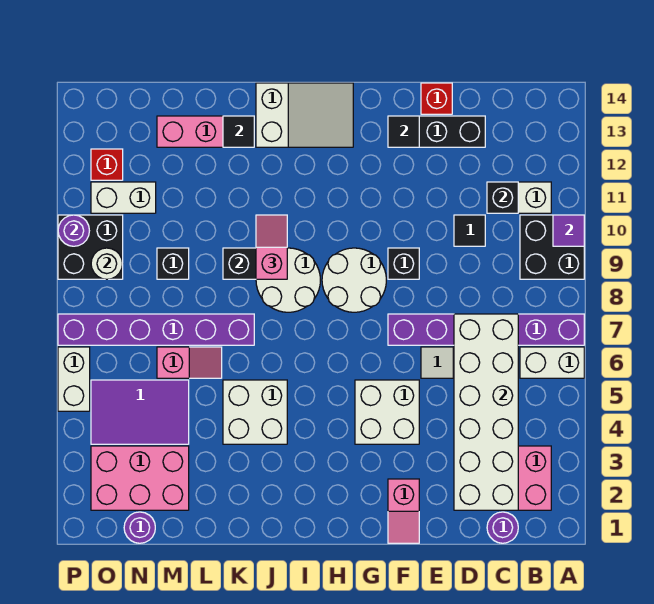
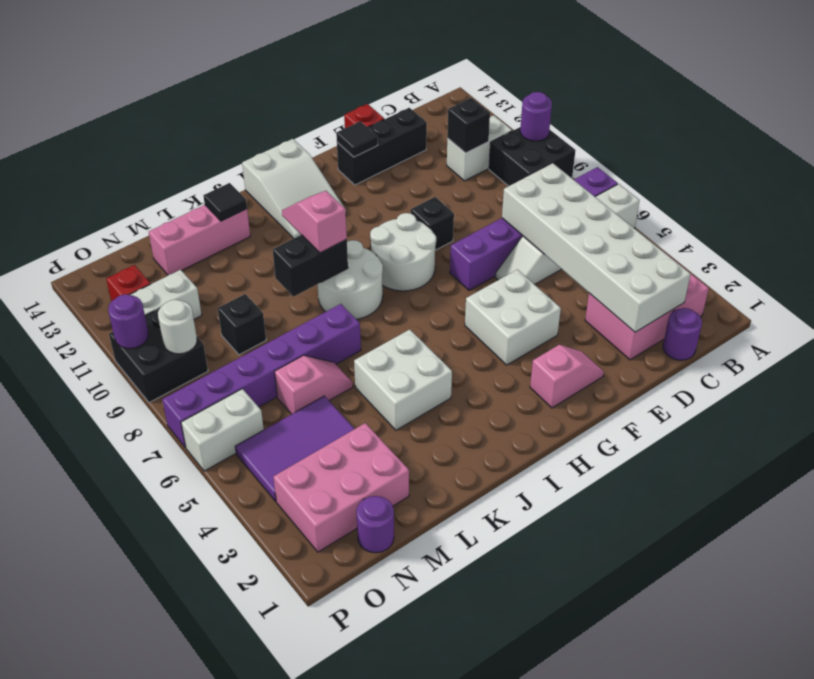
purple tile A10 level 2 -> purple round brick A10 level 2
black tile D10 level 1 -> none
pink slope F1:F2 level 1 top 2 -> pink slope F2:G2 level 1 top G
white slope H13:J14 level 1 top J -> white slope H12:I14 level 1 top 14
white brick P5:P6 level 1 -> white brick O6:P6 level 1

